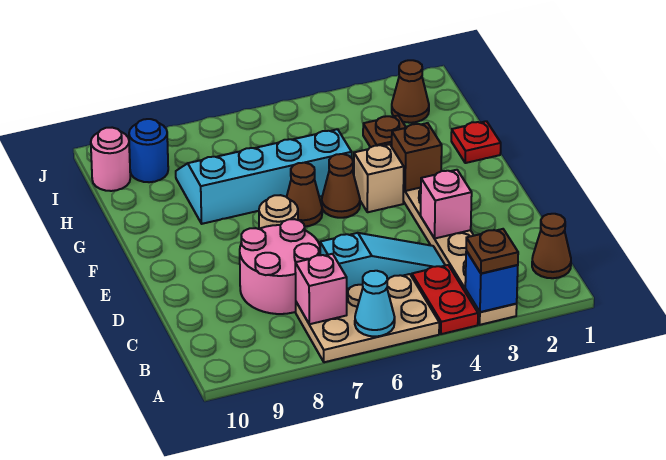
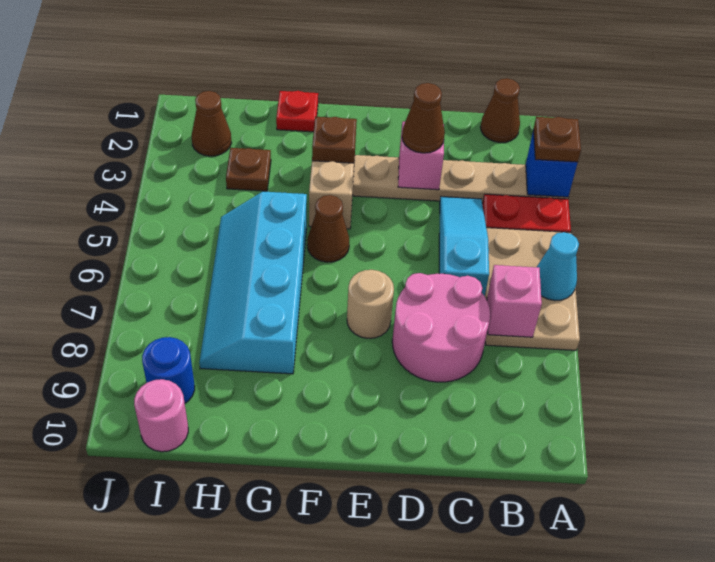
brown cone F6 level 1 -> brown cone D3 level 3

